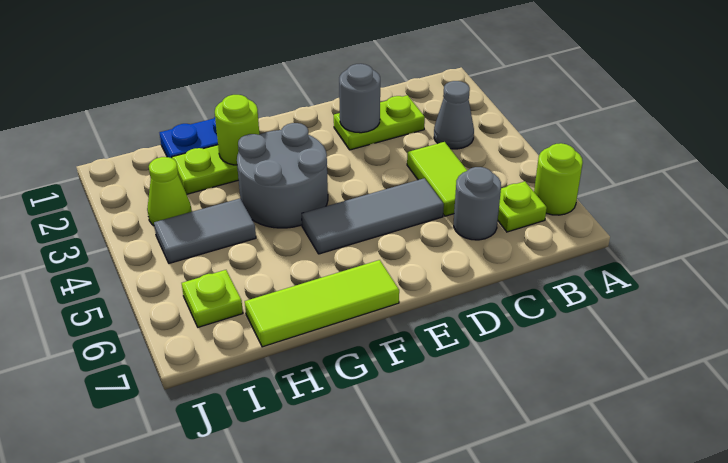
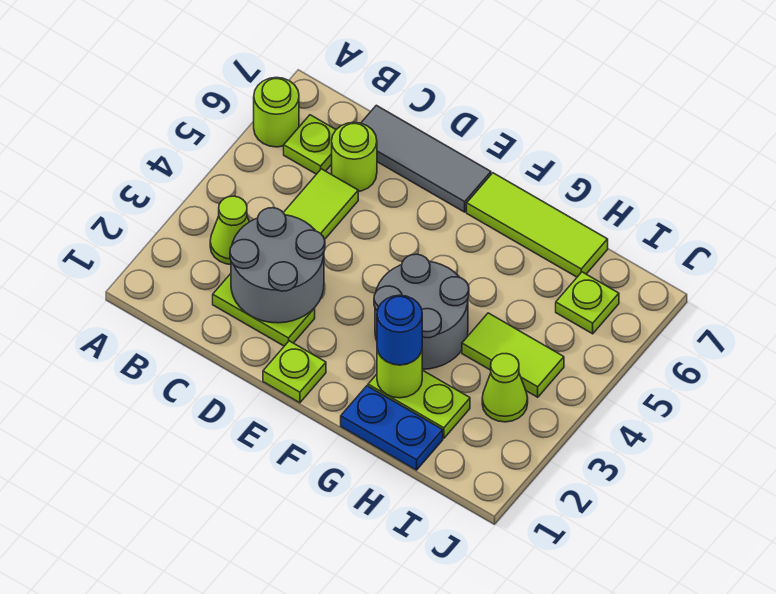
grey cone B3 level 1 -> lime cone B3 level 1
grey round brick C6 level 1 -> lime round brick C6 level 1
grey round brick D2 level 2 -> grey round brick C2:D3 level 2
grey tile D5:F5 level 1 -> grey tile C7:E7 level 1
none -> lime plate E1 level 1
none -> blue round brick G2 level 3
grey tile H4:I4 level 1 -> lime tile H4:I4 level 1

